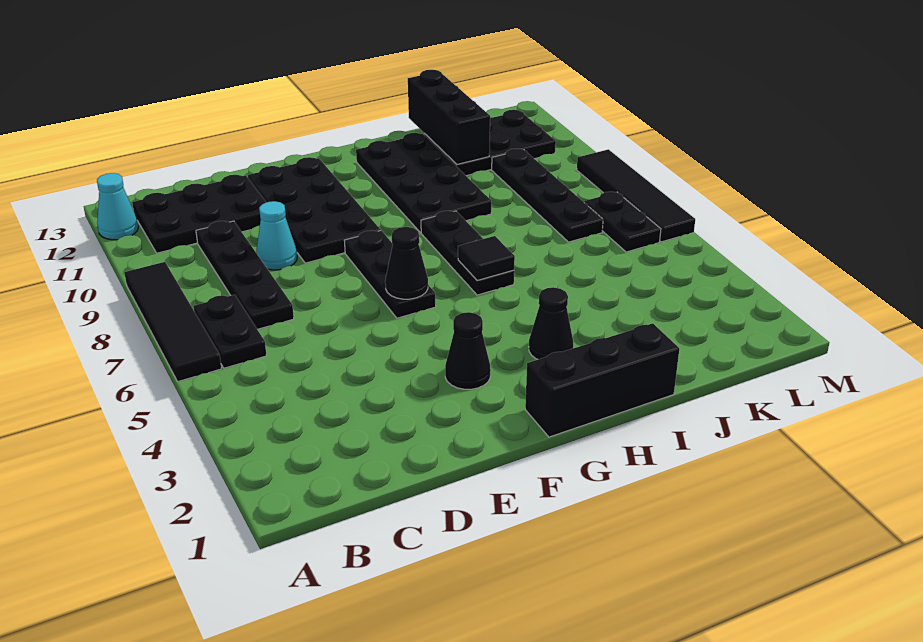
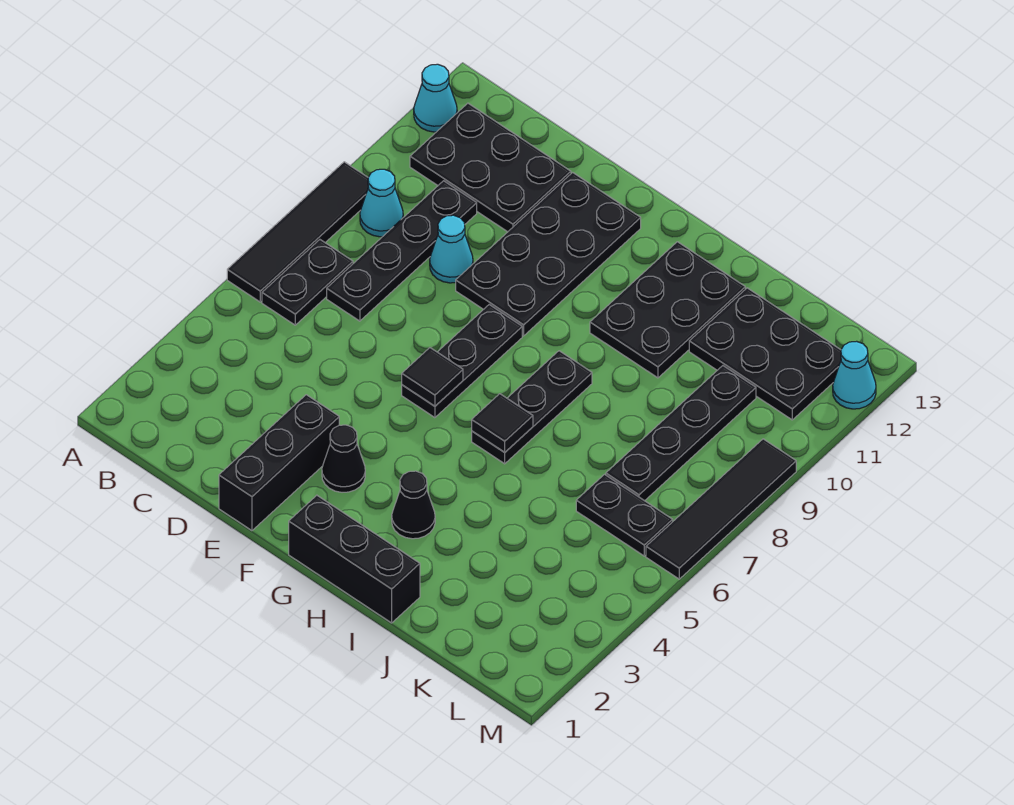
none -> cyan cone B9 level 1
black cone F6 level 2 -> black tile F6 level 2
black plate H9:I12 level 1 -> black plate H10:I12 level 1
black brick J11:J13 level 2 -> black brick E1:E3 level 1
black plate L6:L7 level 1 -> black plate K6:L6 level 1
none -> cyan cone M12 level 1

